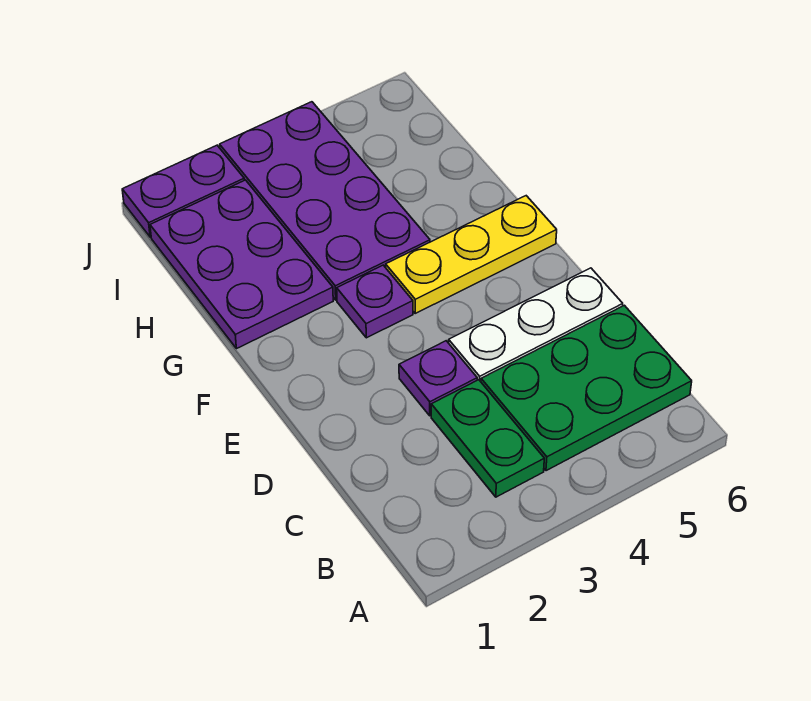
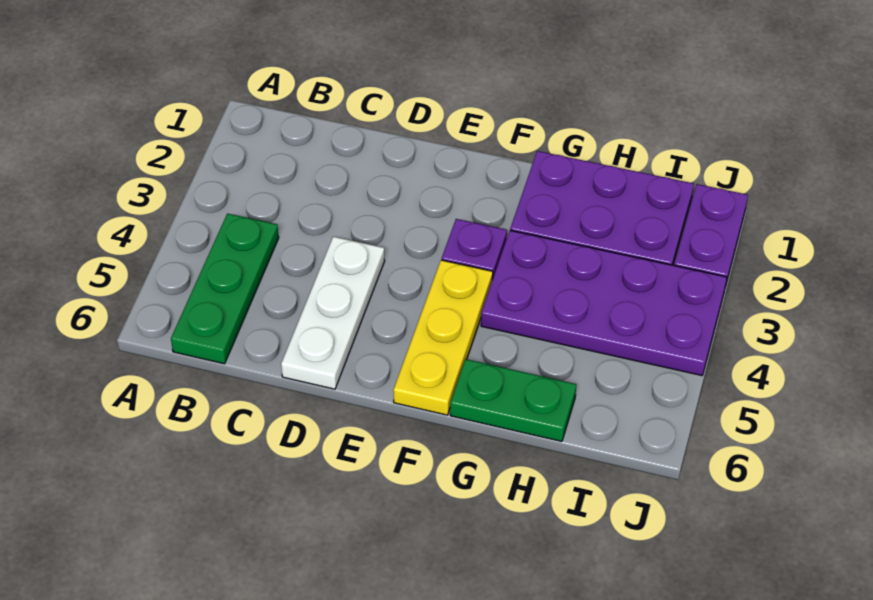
green plate B3:C3 level 1 -> green plate G6:H6 level 1
green plate B4:C6 level 1 -> green plate B4:B6 level 1
purple plate D3 level 1 -> none

